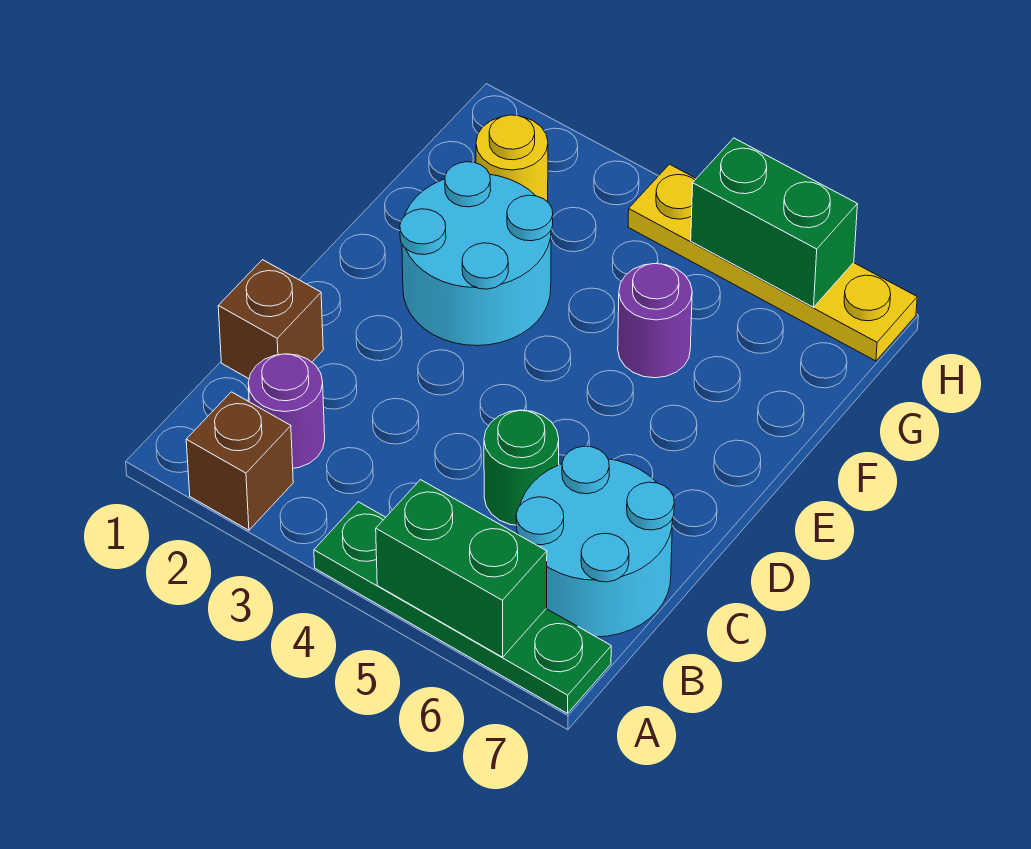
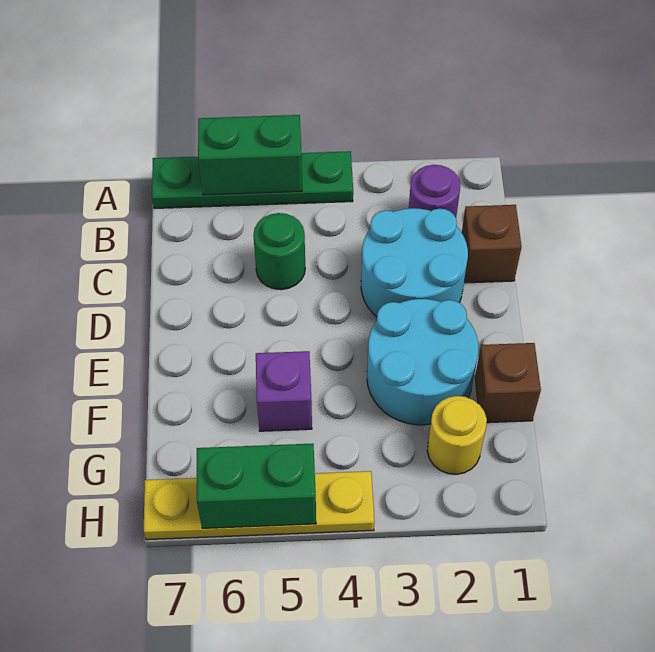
brown brick A2 level 1 -> brown brick F1 level 1
cyan round brick B6:C7 level 1 -> cyan round brick C2:D3 level 1
purple round brick F5 level 1 -> purple brick F5 level 1

